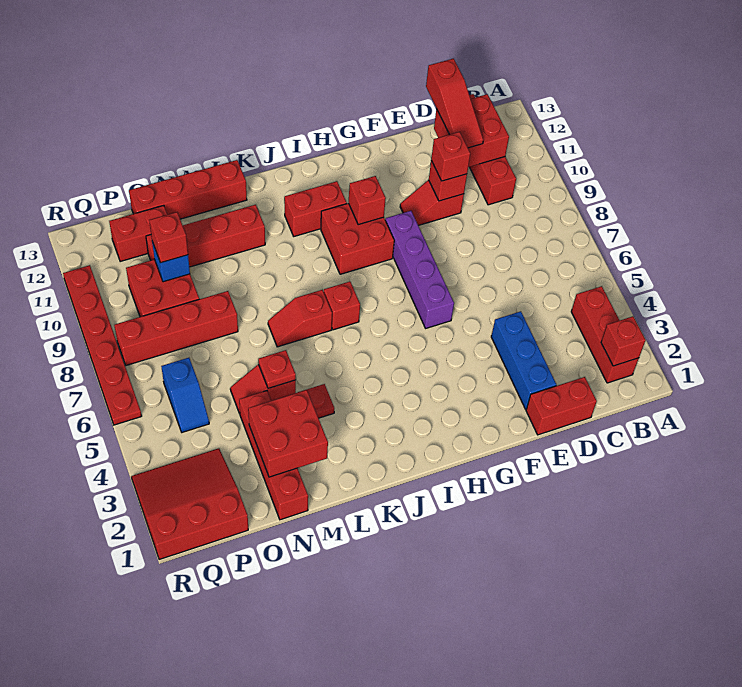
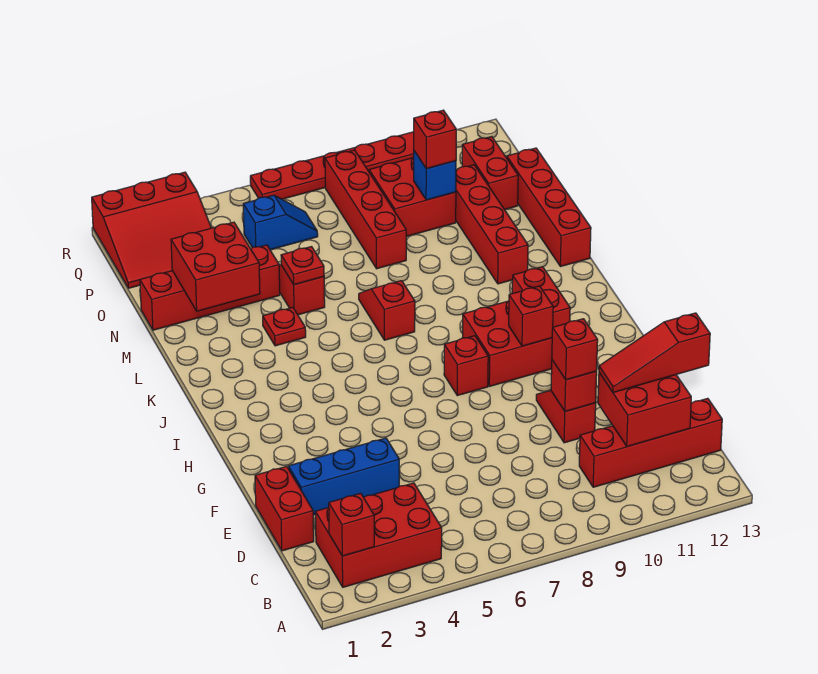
red brick B2:B4 level 1 -> red brick B2:C4 level 1
purple brick G6:G9 level 1 -> none
red brick J7 level 1 -> red brick H8 level 1
red slope P1:R3 level 1 top 1 -> red slope P1:R3 level 1 top R
blue slope P5:P6 level 1 top 6 -> blue slope P5:P6 level 1 top 5

